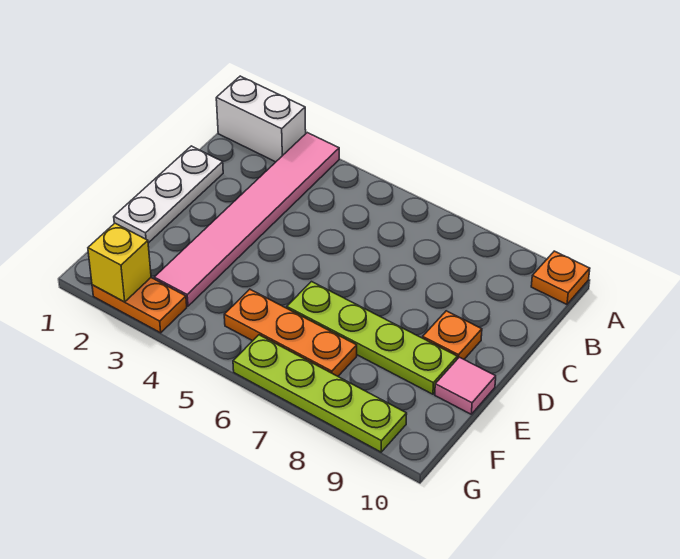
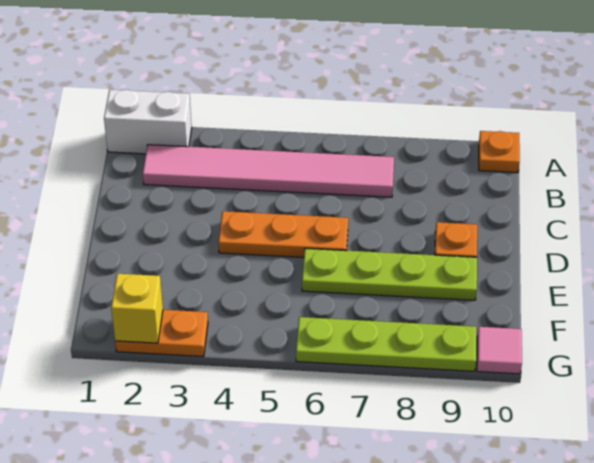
pink tile A3:F3 level 1 -> pink tile B2:B7 level 1
white plate C1:E1 level 1 -> none
pink tile E10 level 1 -> pink tile G10 level 1
orange plate F5:F7 level 1 -> orange plate D4:D6 level 1

